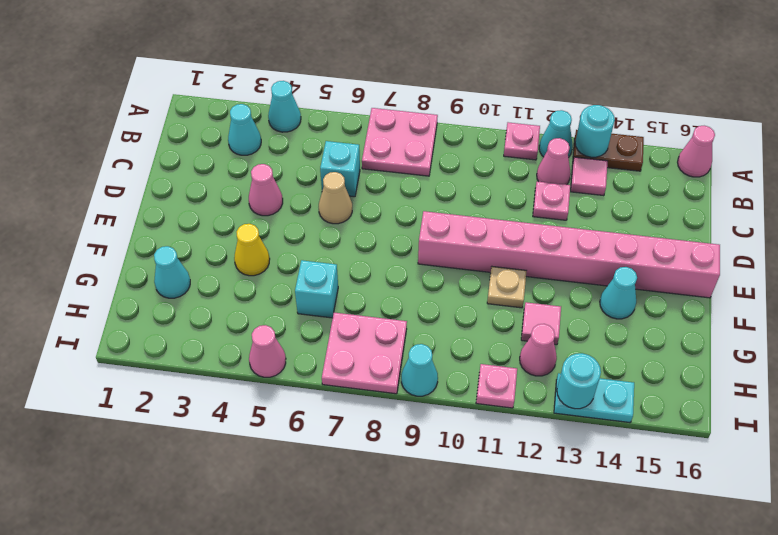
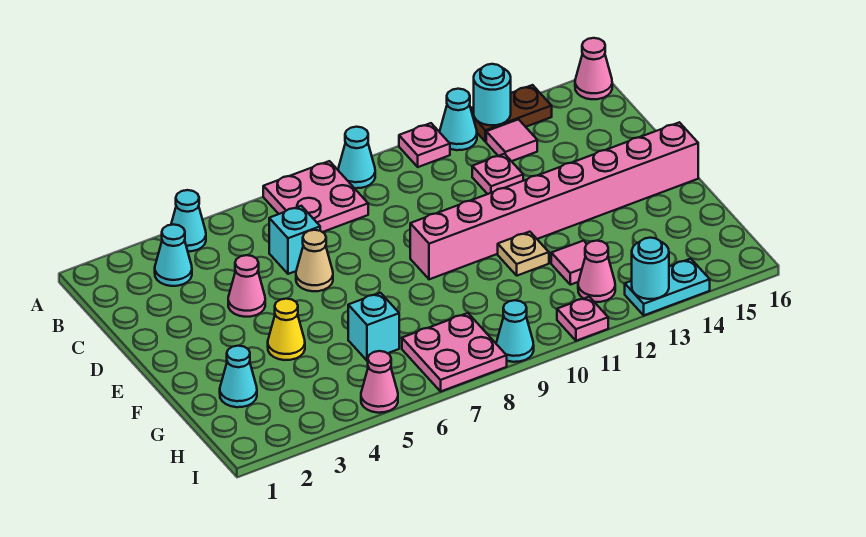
pink cone B12 level 1 -> none
cyan cone F14 level 1 -> cyan cone A9 level 1

